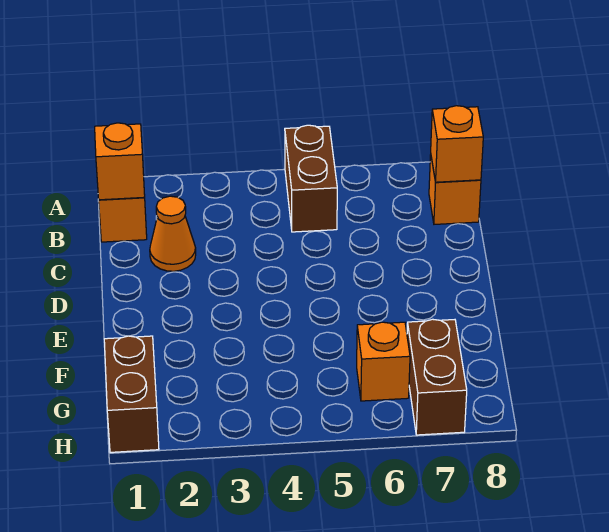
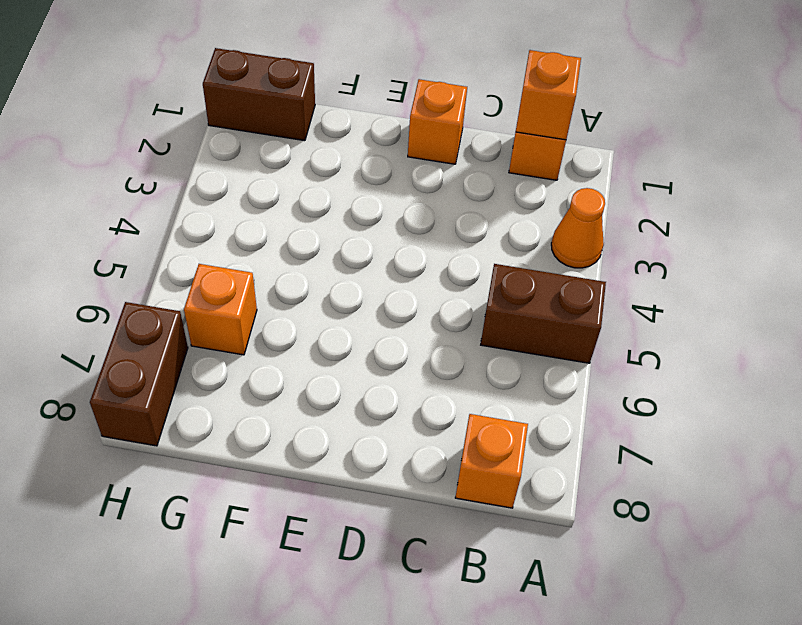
orange brick B8 level 2 -> orange brick D1 level 1
orange cone C2 level 1 -> orange cone A3 level 1
brown brick G7:H7 level 1 -> brown brick H7:H8 level 1

